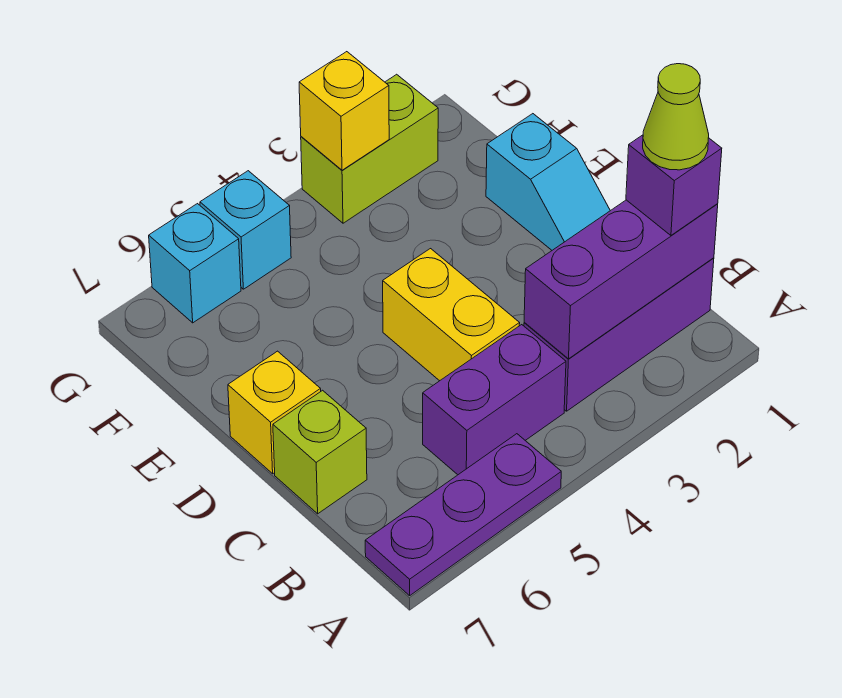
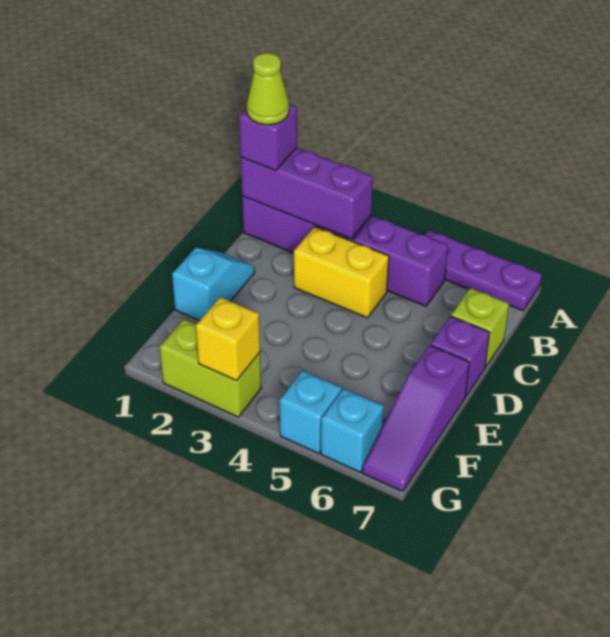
yellow brick C4:D4 level 1 -> yellow brick C3:C4 level 1
yellow brick D7 level 1 -> purple brick D7 level 1
none -> purple slope E7:G7 level 1 top E

